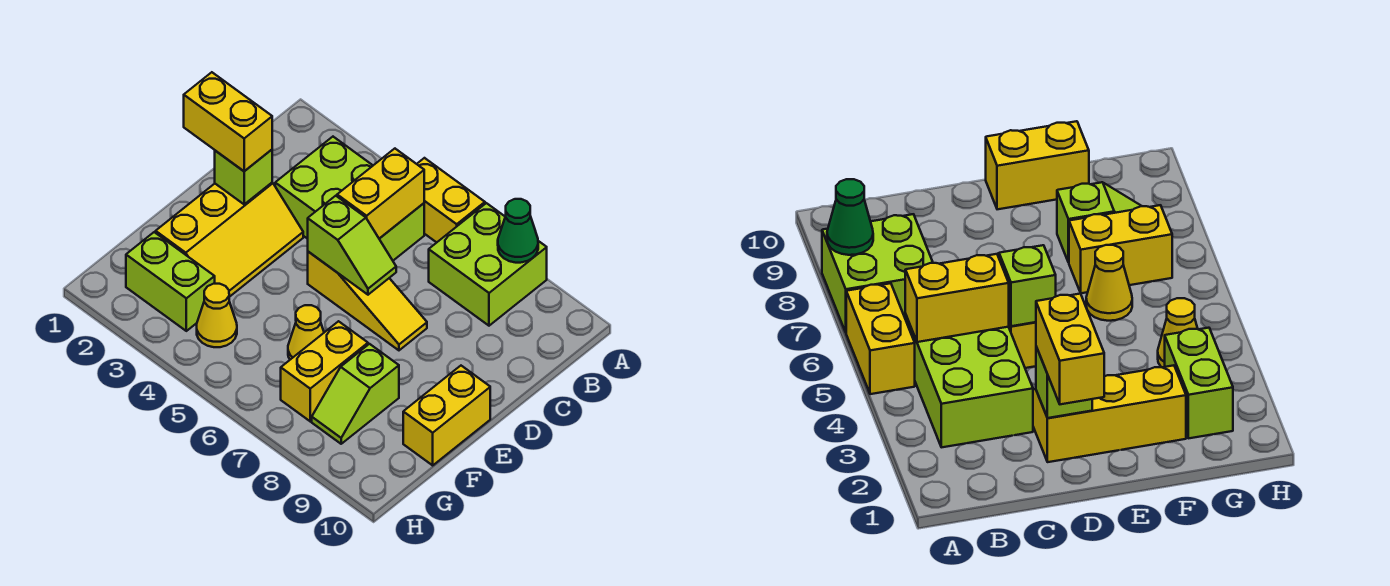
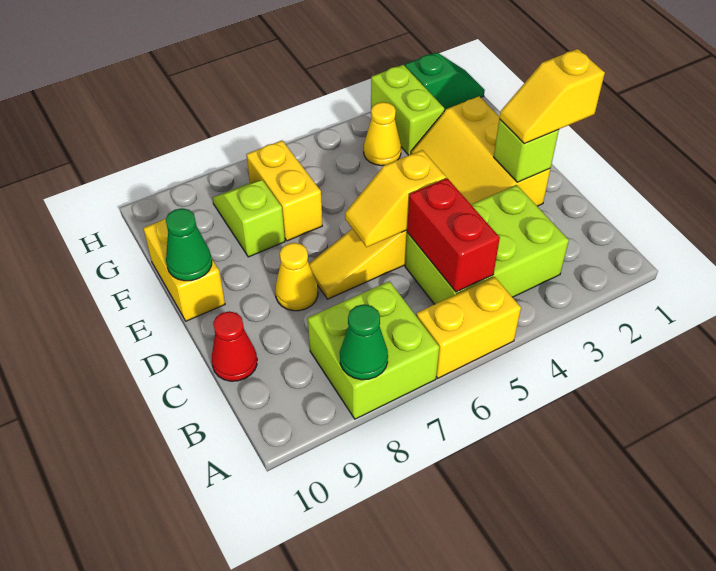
yellow brick B5:C5 level 2 -> red brick B5:C5 level 2
none -> red cone C10 level 1
yellow brick D1:D2 level 3 -> yellow slope D1:D2 level 3 top 1
lime slope D5:D6 level 2 top 5 -> yellow slope D5:D6 level 2 top 5
none -> green cone E10 level 2
yellow cone F6 level 1 -> yellow cone D8 level 1
lime brick G2:G3 level 1 -> lime brick G3:H3 level 1
none -> green slope H1:H2 level 1 top 2

